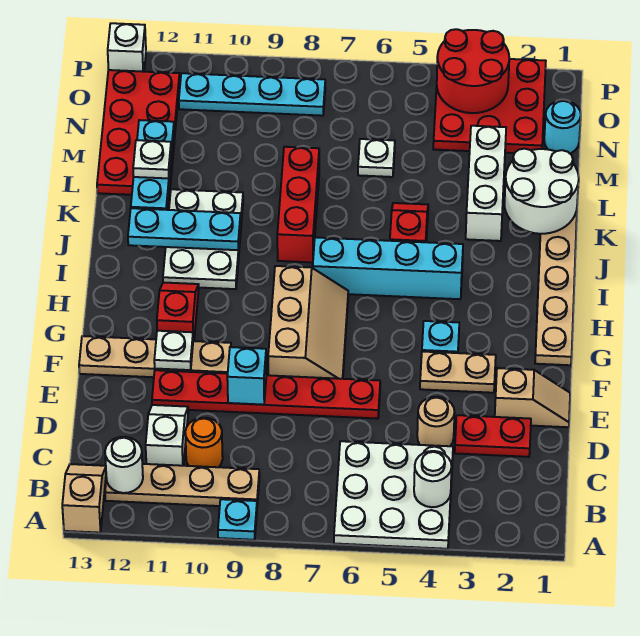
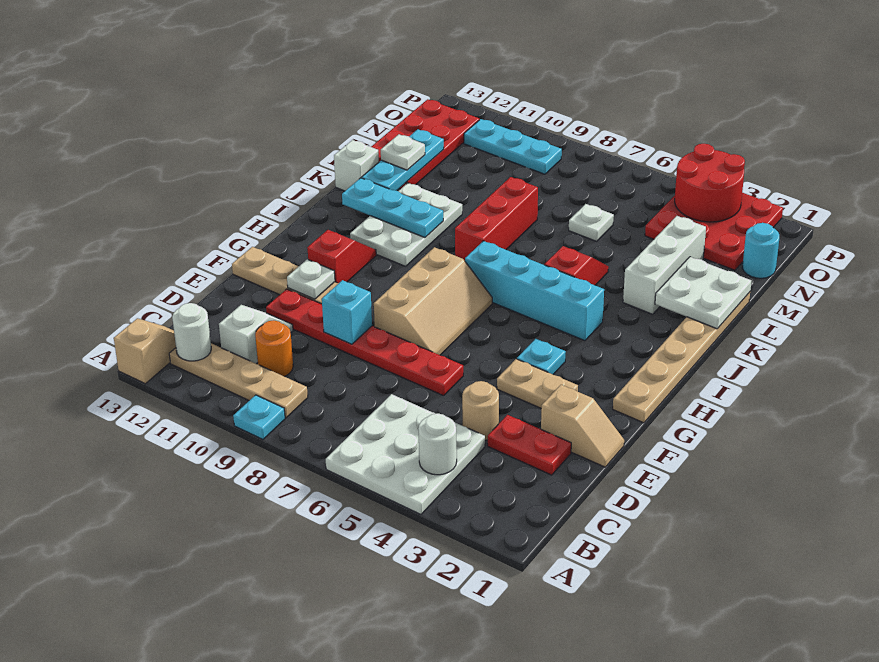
white round brick K1:L2 level 2 -> white plate K1:L2 level 2
cyan plate O8:O11 level 1 -> cyan plate O9:O11 level 1
white brick P13 level 1 -> white brick K13 level 1

